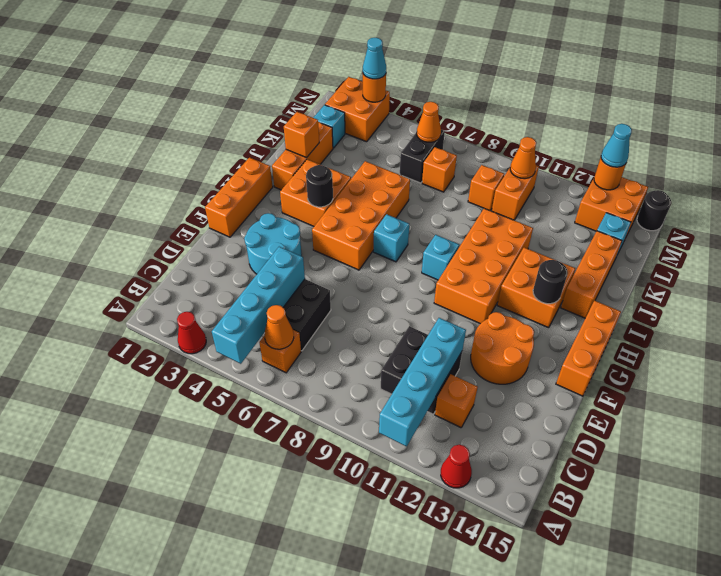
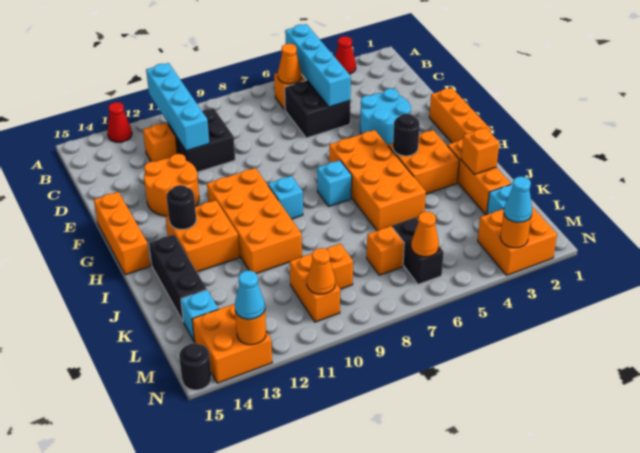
orange brick I14:K14 level 1 -> black brick I14:K14 level 1

